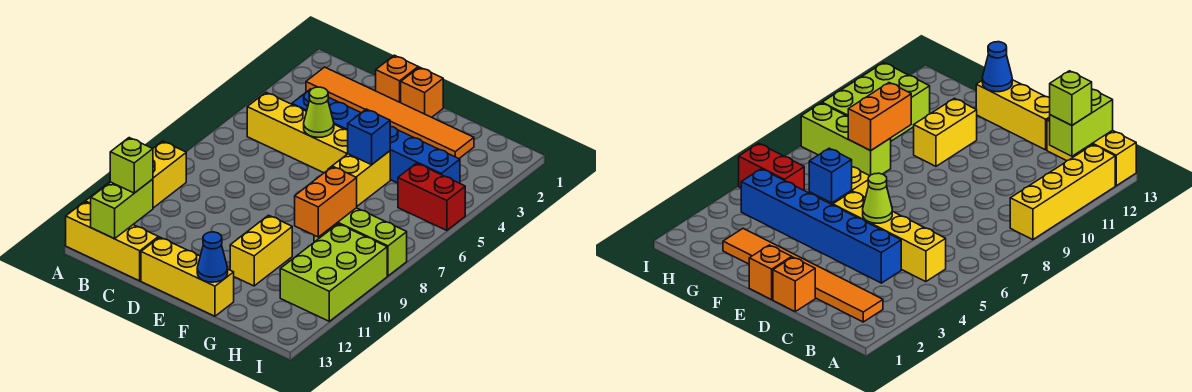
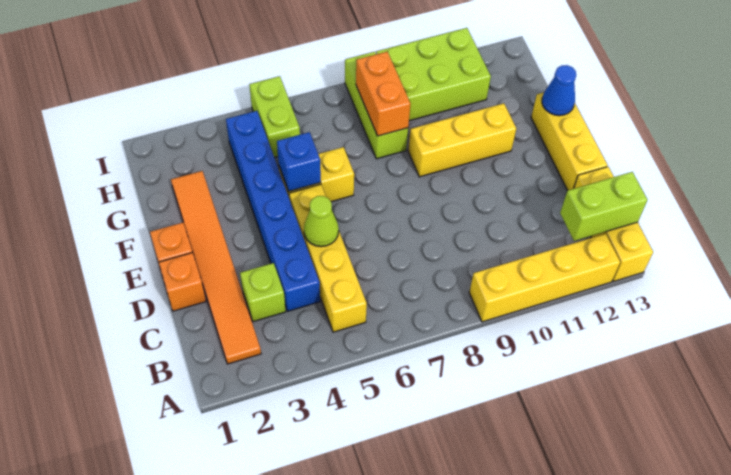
lime brick B12 level 3 -> lime brick C3 level 1
yellow brick F10:F11 level 1 -> yellow brick F9:F11 level 1
orange brick G8:G9 level 2 -> orange brick G8:H8 level 2
red brick H5:I5 level 1 -> lime brick H5:I5 level 1

